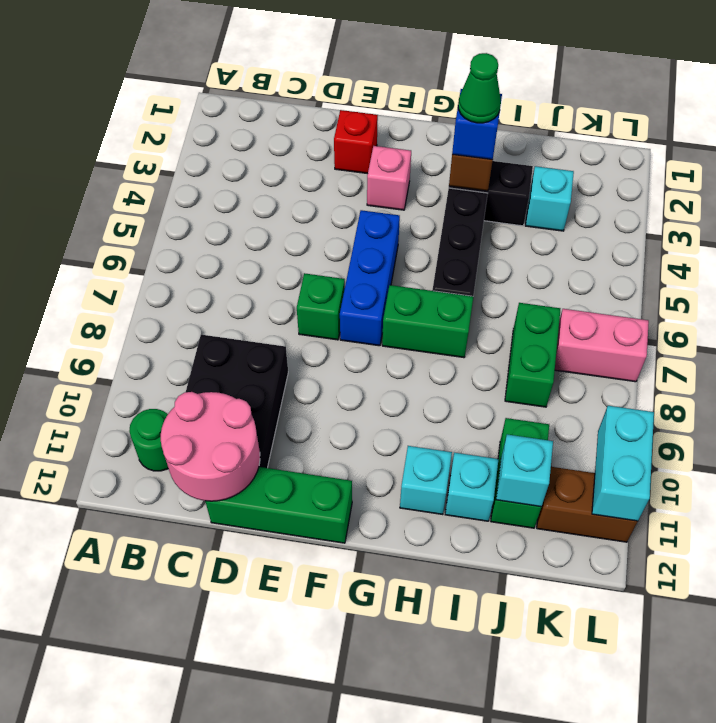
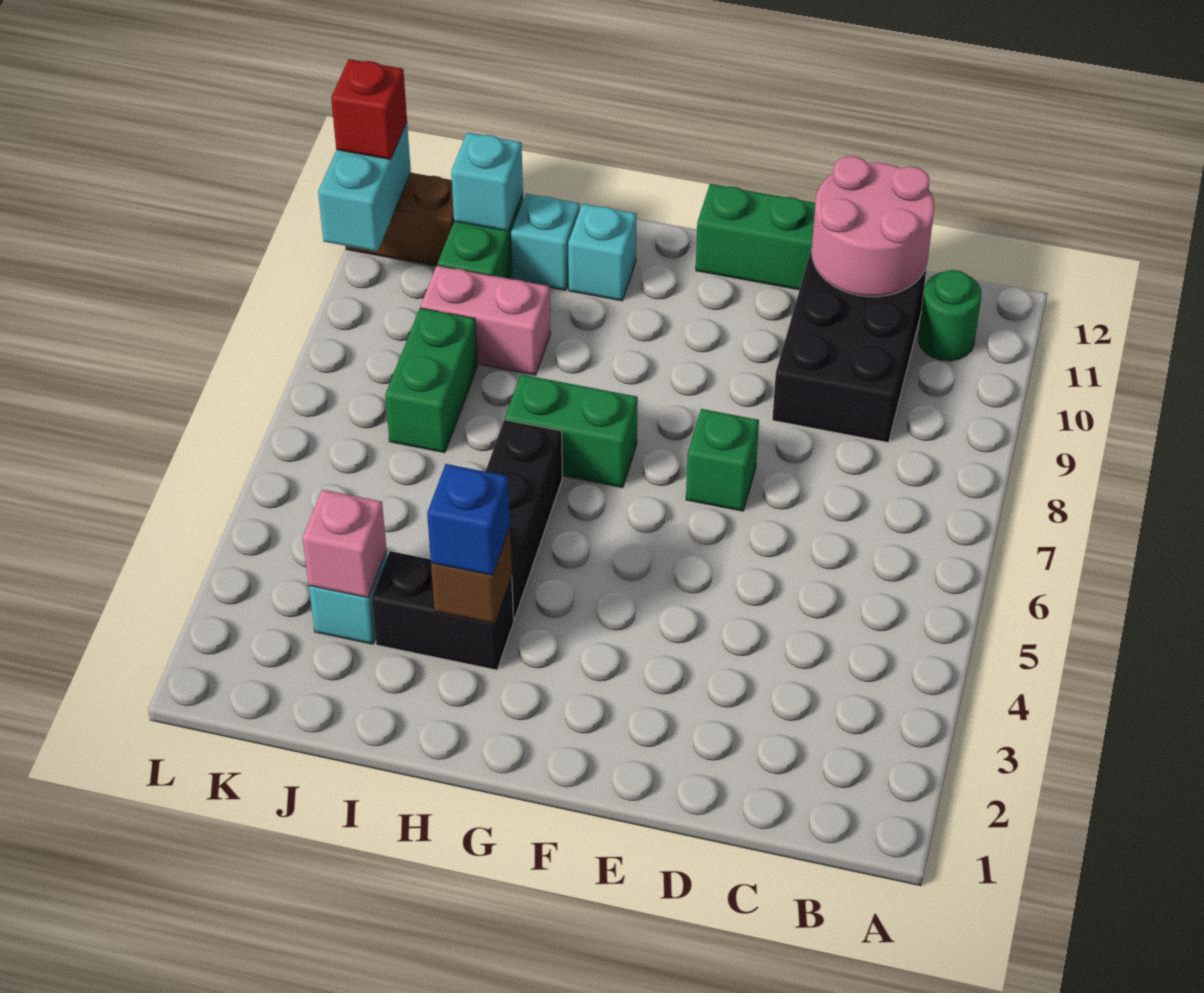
red brick E2 level 1 -> red brick L11 level 3
pink brick F3 level 1 -> pink brick J3 level 2
blue brick F5:F7 level 1 -> none
green cone H3 level 4 -> none
pink brick K7:L7 level 1 -> pink brick I9:J9 level 1

